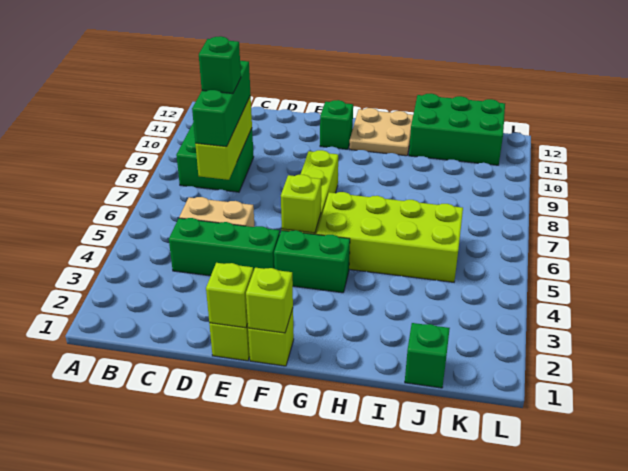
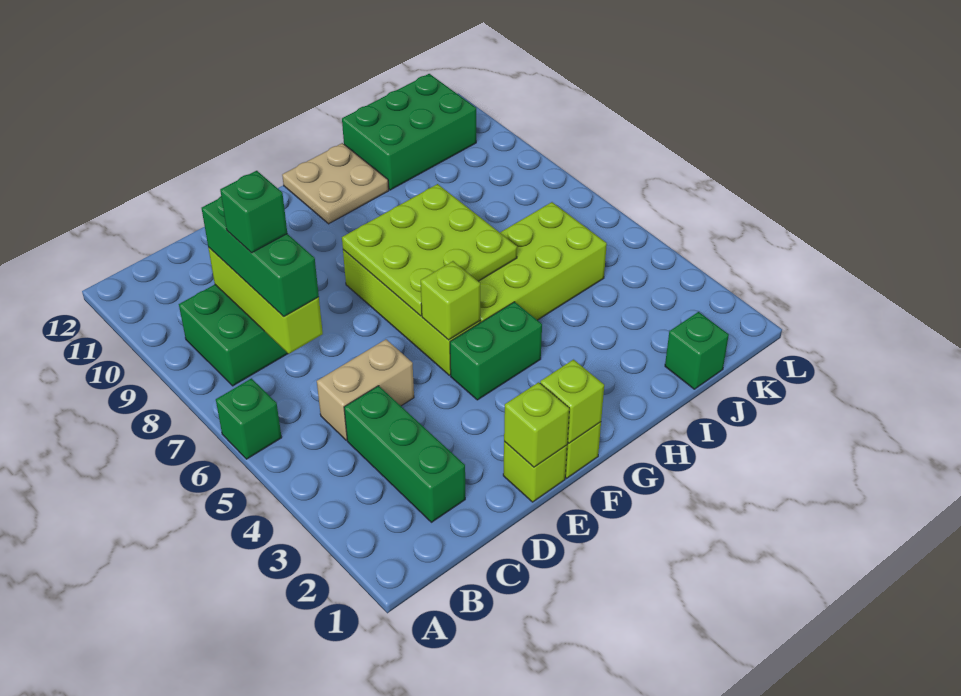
green brick C4:E4 level 1 -> green brick C2:C4 level 1
none -> lime plate F6:H8 level 2
green brick F11 level 1 -> green brick A6 level 1

